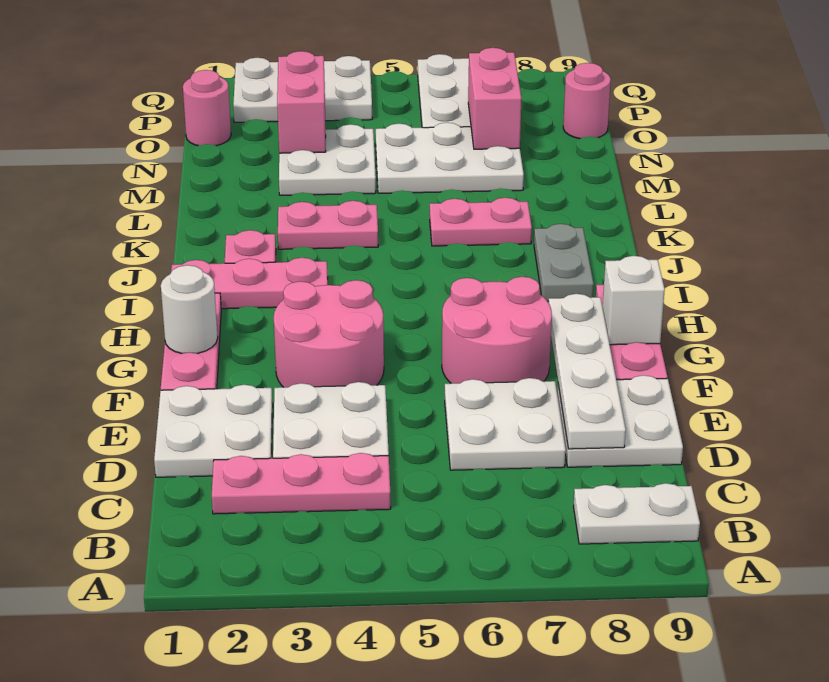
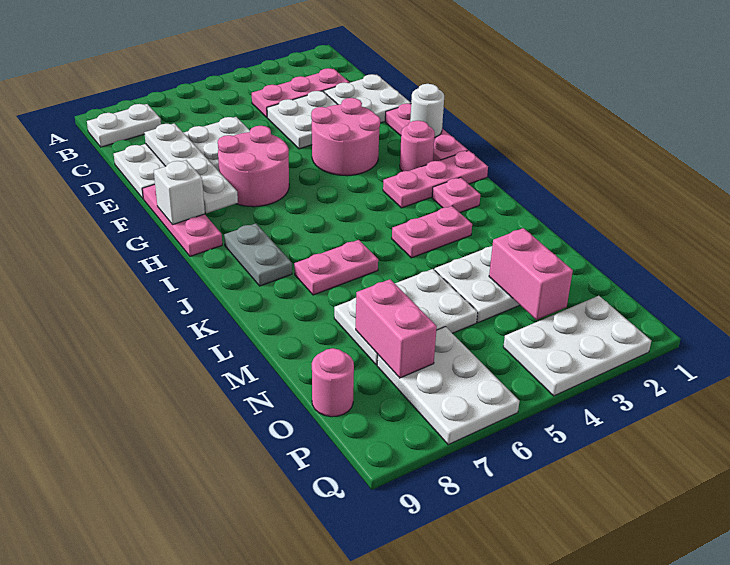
pink round brick O1 level 1 -> pink round brick H2 level 1

